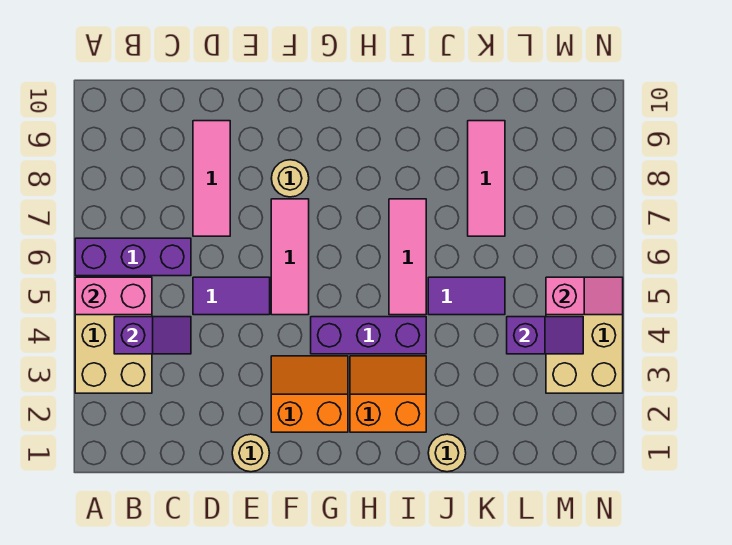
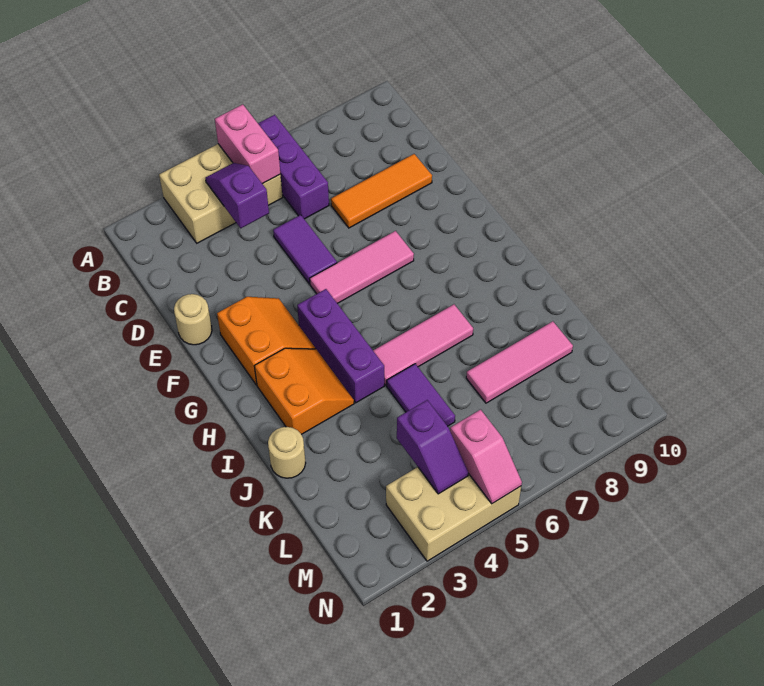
purple slope B4:C4 level 2 top B -> purple slope B4:C4 level 2 top C
pink tile D7:D9 level 1 -> orange tile D7:D9 level 1
tan round brick F8 level 1 -> none

